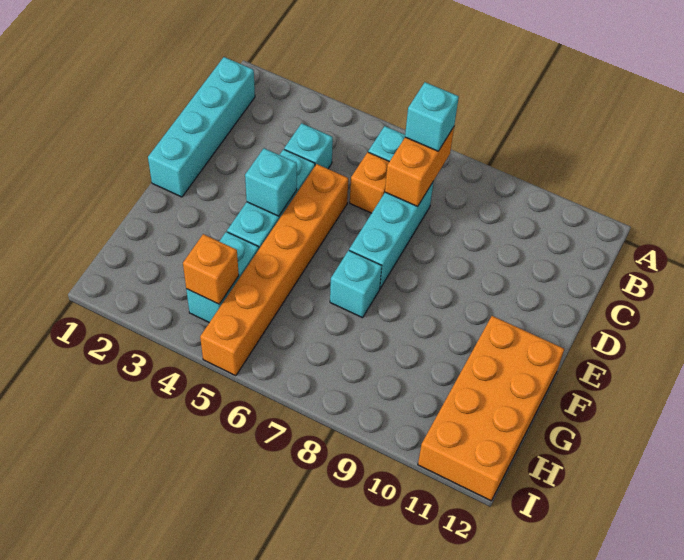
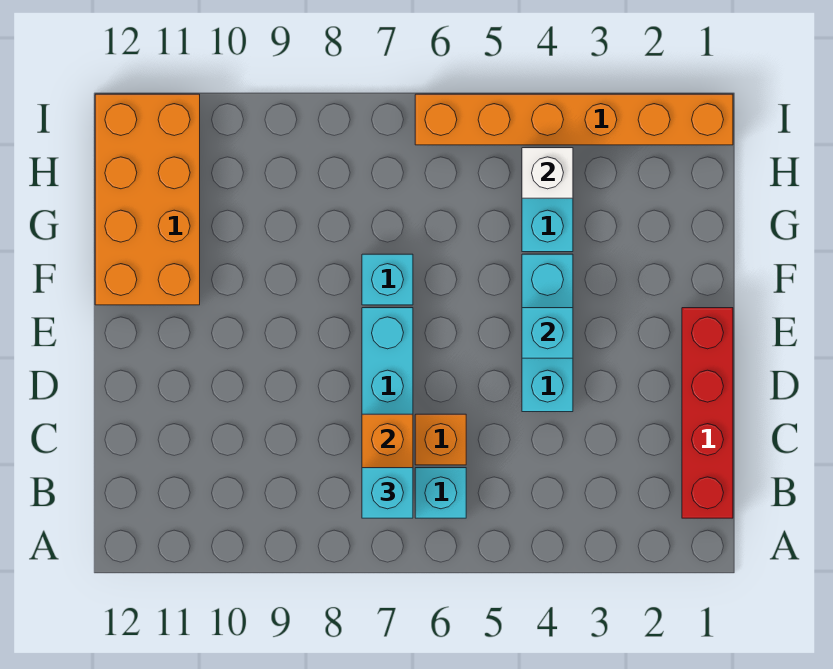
cyan brick B1:E1 level 1 -> red brick B1:E1 level 1
cyan brick C4 level 1 -> none
orange brick D5:I5 level 1 -> orange brick I1:I6 level 1
orange brick H4 level 2 -> white brick H4 level 2

